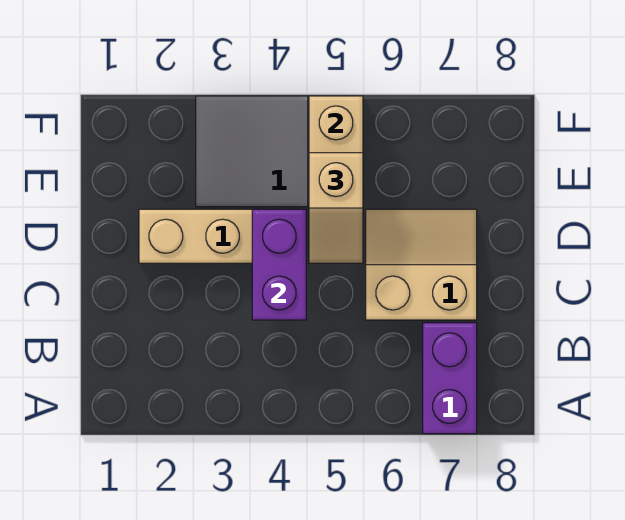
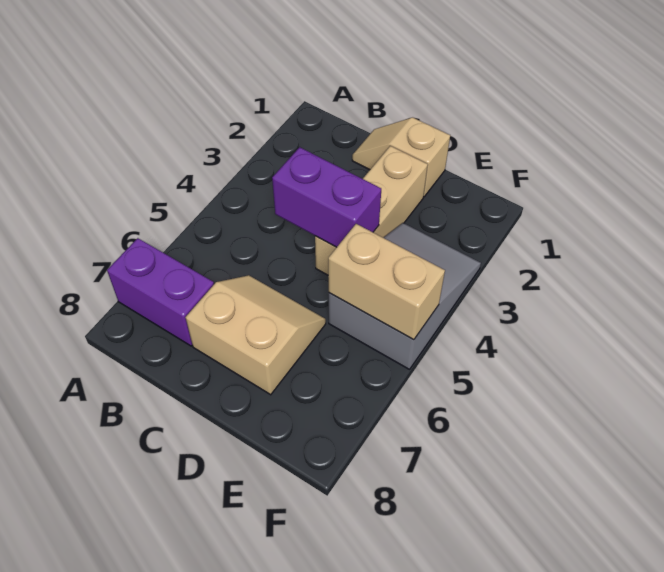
tan slope C6:D7 level 1 top C -> tan slope C6:D7 level 1 top 7
tan slope D5:E5 level 3 top E -> tan slope C1:D1 level 1 top D

